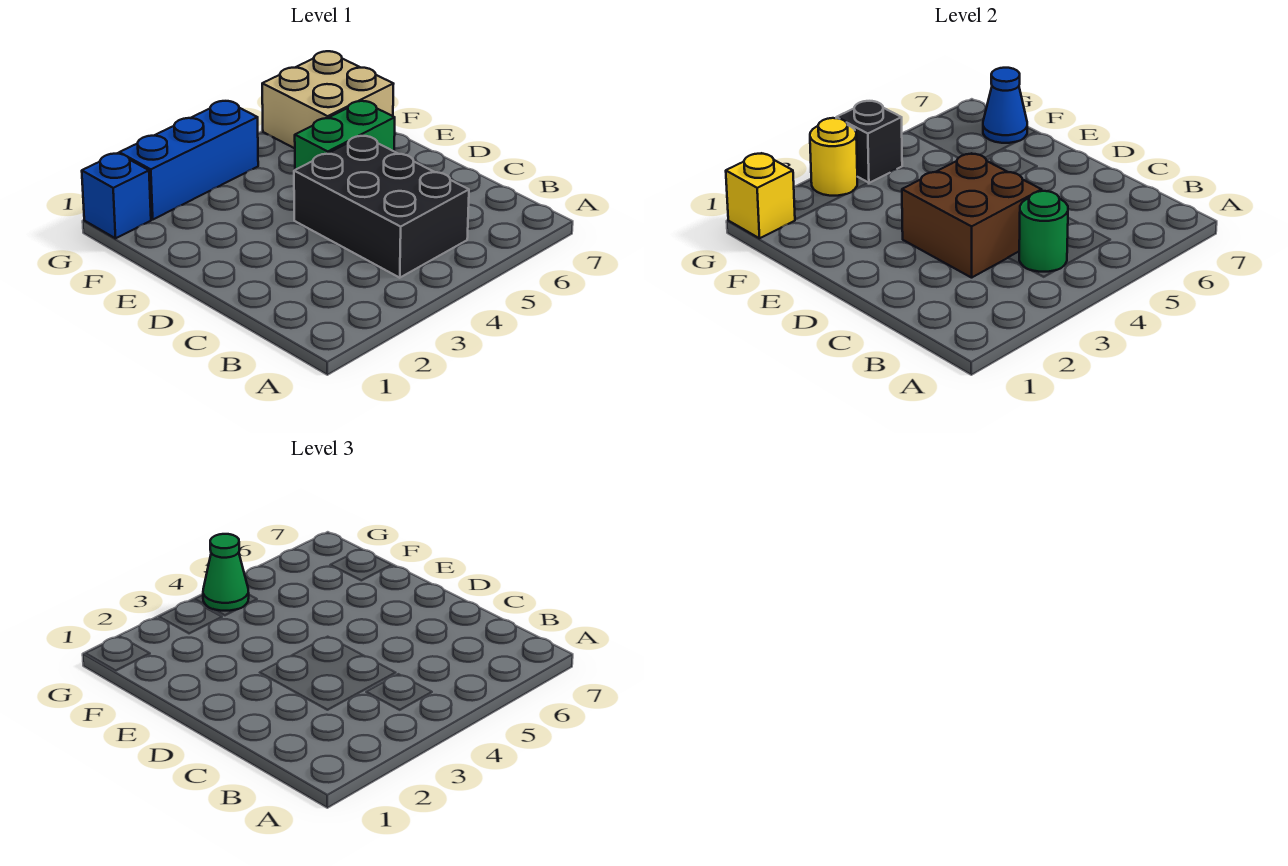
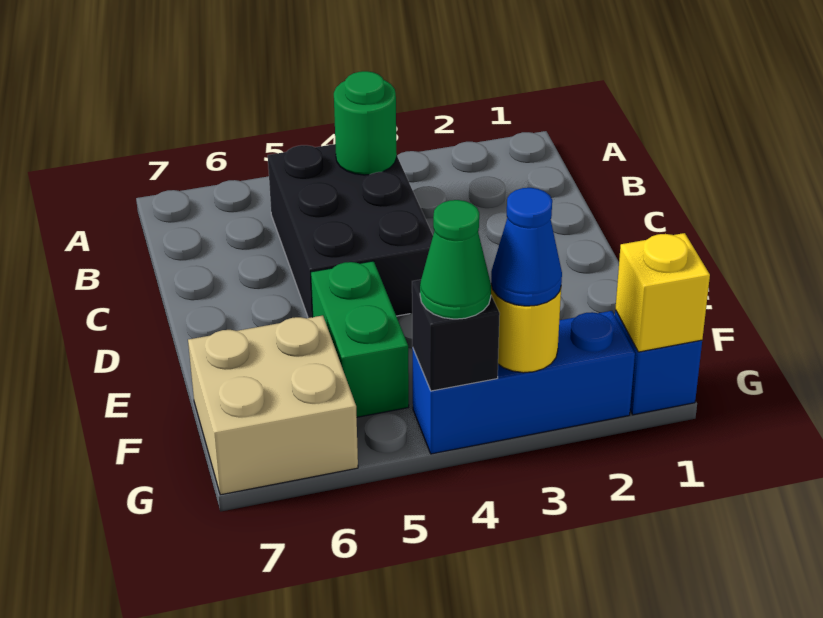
brown brick C3:D4 level 2 -> none
green brick E5:E6 level 1 -> green brick E5:F5 level 1
blue cone F7 level 2 -> blue cone G3 level 3

